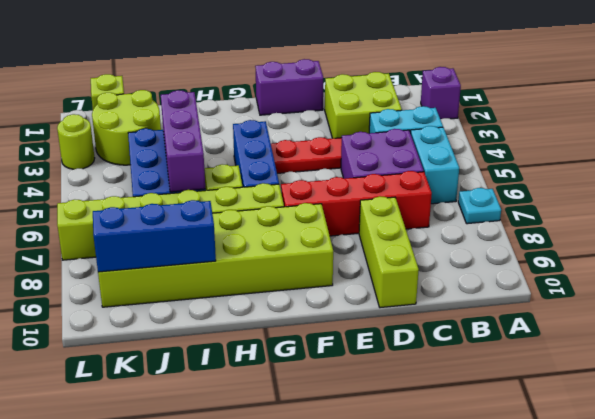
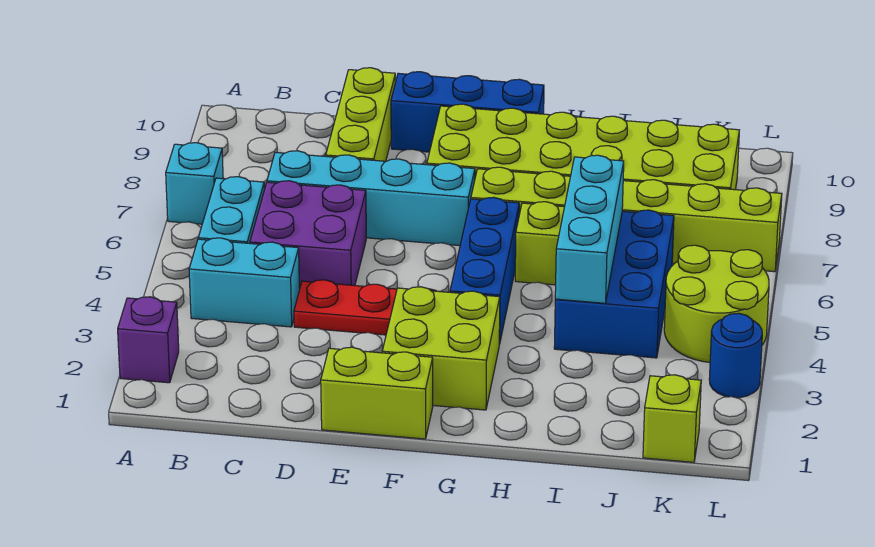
cyan plate A7 level 1 -> cyan brick A7 level 1
lime brick C2:D3 level 1 -> lime brick F2:G3 level 1
red brick C7:F7 level 1 -> cyan brick C7:F7 level 1
purple brick E1:F1 level 1 -> lime brick E1:F1 level 1
purple brick I4:I6 level 2 -> cyan brick I4:I6 level 2
blue brick I9:K9 level 2 -> blue brick E10:G10 level 1
lime round brick J2:K3 level 1 -> lime round brick K4:L5 level 1
lime round brick L3 level 1 -> blue round brick L3 level 1

